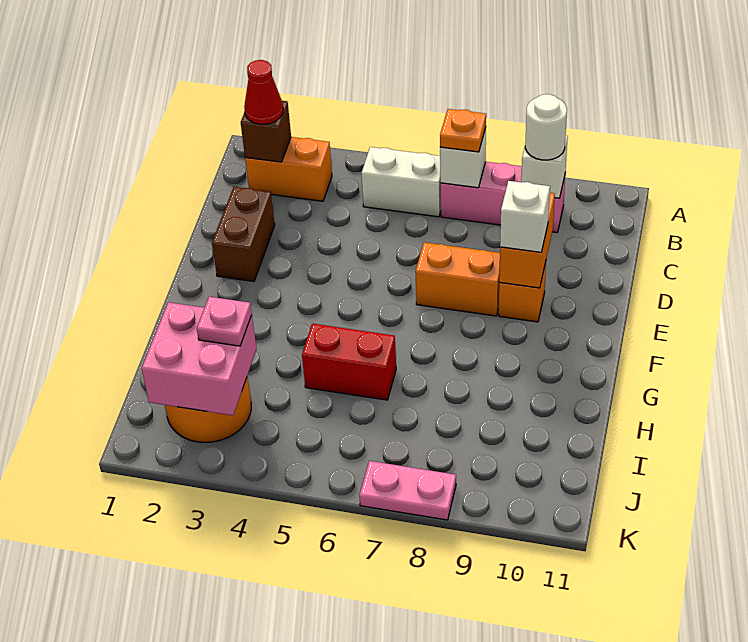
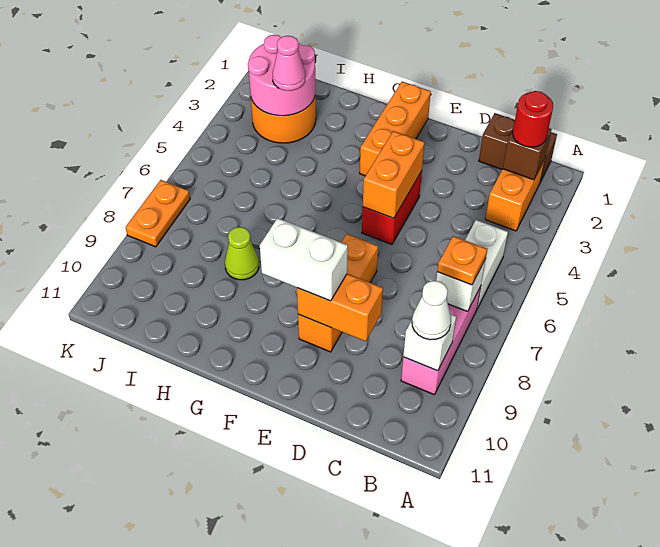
red cone B2 level 3 -> red round brick B2 level 3
white round brick B9 level 3 -> white cone B9 level 3
brown brick D2:E2 level 1 -> brown brick B1:C1 level 1
none -> orange brick E4:E5 level 2
white brick E9 level 3 -> white brick E9:F9 level 3
none -> orange brick F1:F3 level 1
red brick H5:H6 level 1 -> red brick E4:E5 level 1
none -> lime cone H8 level 1
pink brick I2:J3 level 2 -> pink round brick I2:J3 level 2
pink plate I3 level 3 -> pink cone I3 level 3
pink plate K7:K8 level 1 -> orange plate K7:K8 level 1

